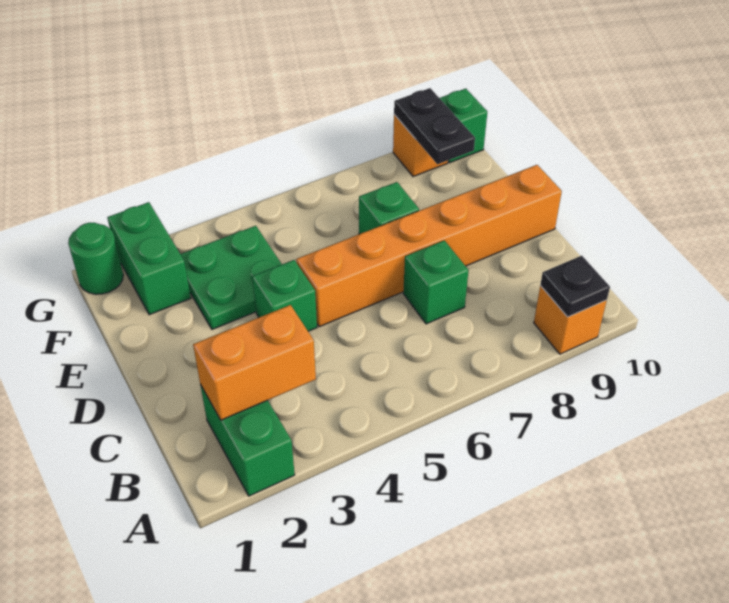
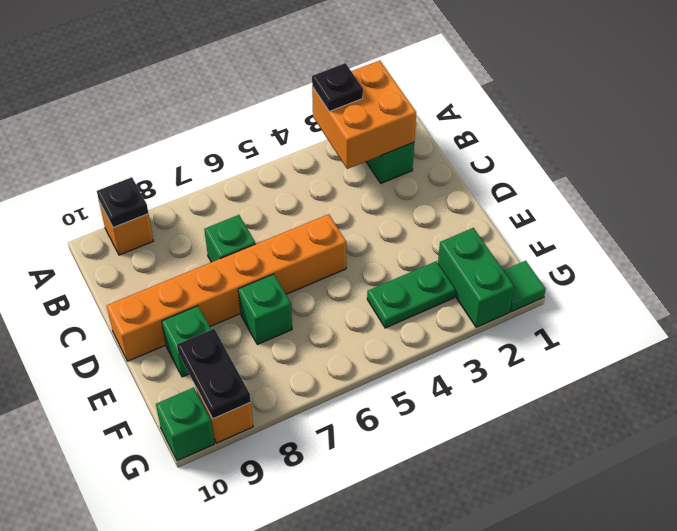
none -> black plate A3 level 3
orange brick B2:B3 level 2 -> orange brick A2:B3 level 2
green brick D4 level 1 -> green brick E9 level 1
green plate E3:F4 level 1 -> green plate F3:F4 level 1
green round brick G1 level 1 -> green tile G1 level 1

